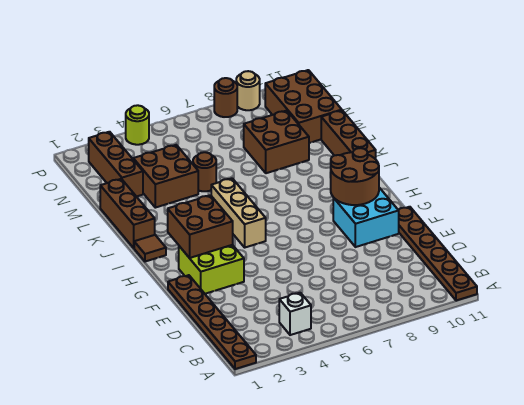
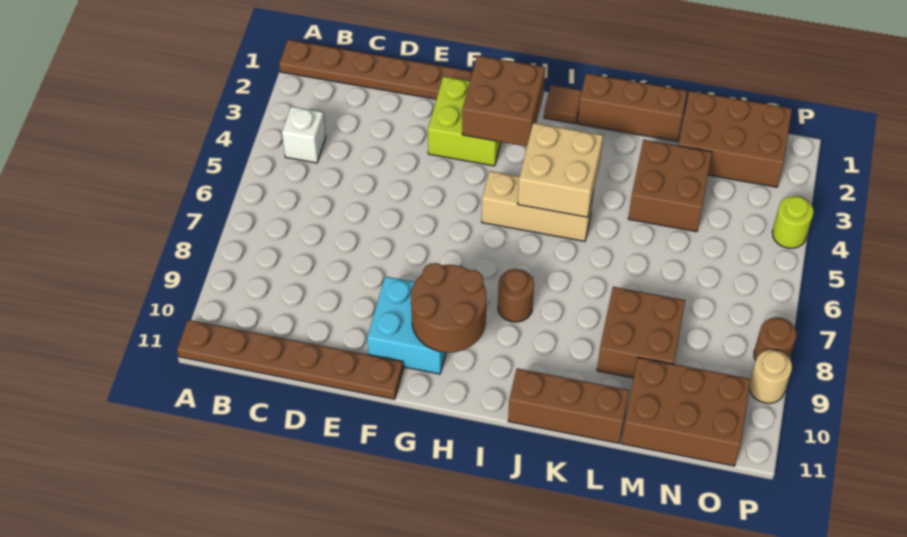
none -> tan brick I4:J5 level 2
brown round brick L5 level 1 -> brown round brick I8 level 1
brown brick M2:O2 level 1 -> brown brick M1:O2 level 1

